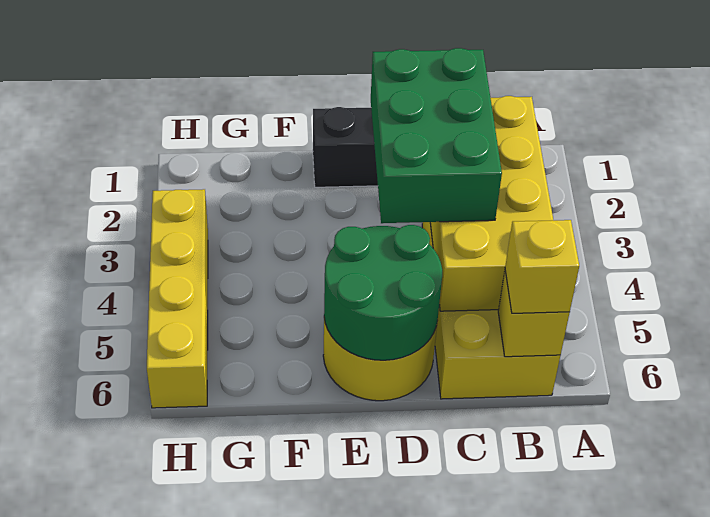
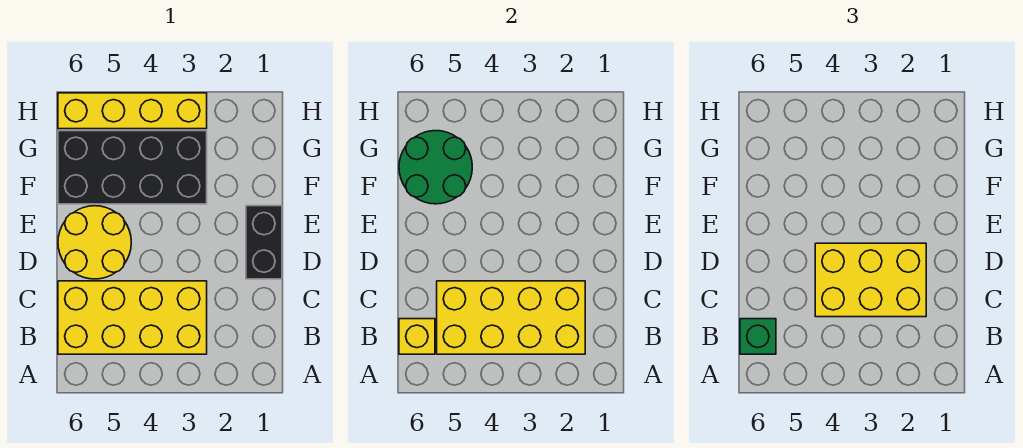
yellow brick B6 level 3 -> green brick B6 level 3
green brick C2:D4 level 3 -> yellow brick C2:D4 level 3
green round brick D5:E6 level 2 -> green round brick F5:G6 level 2
none -> black brick F3:G6 level 1

